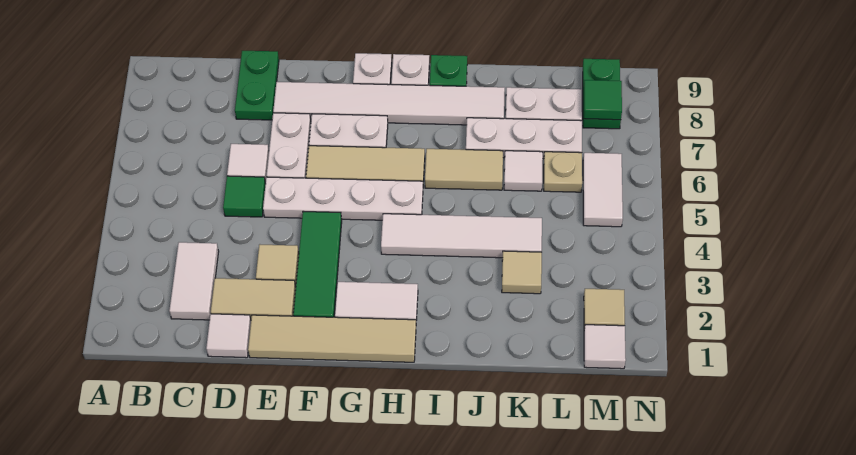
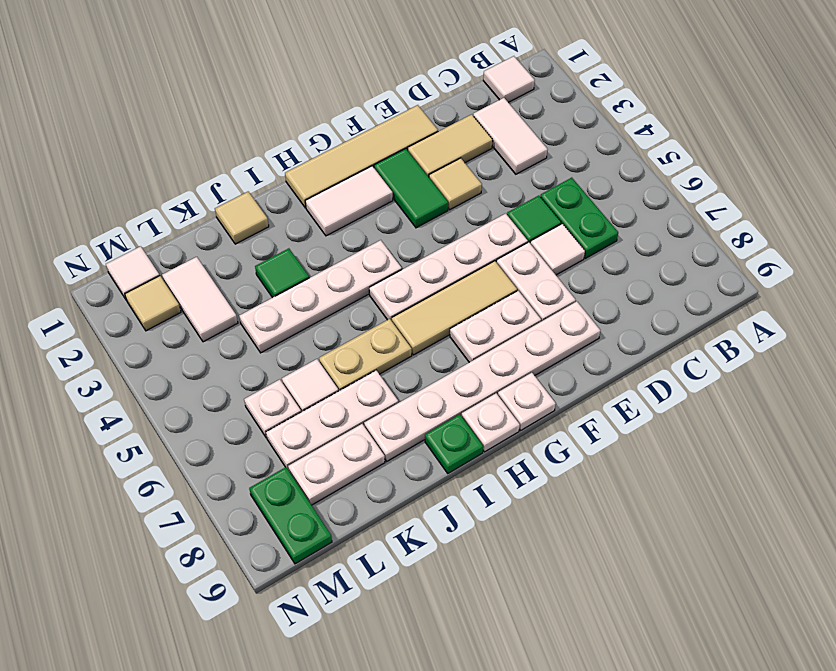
white tile D1 level 1 -> white tile B1 level 1
green plate D8:D9 level 1 -> green plate C5:C6 level 1
white tile E8:J8 level 1 -> white plate E8:J8 level 1
green tile F2:F4 level 1 -> green tile F2:F3 level 1
white tile H4:K4 level 1 -> white plate H4:K4 level 1
tan tile I6:J6 level 1 -> tan plate I6:J6 level 1
tan tile K3 level 1 -> tan tile J1 level 1
tan plate L6 level 1 -> white plate L6 level 1
white tile M5:M6 level 1 -> white tile L2:L3 level 1
green tile M8 level 2 -> green tile J3 level 1

